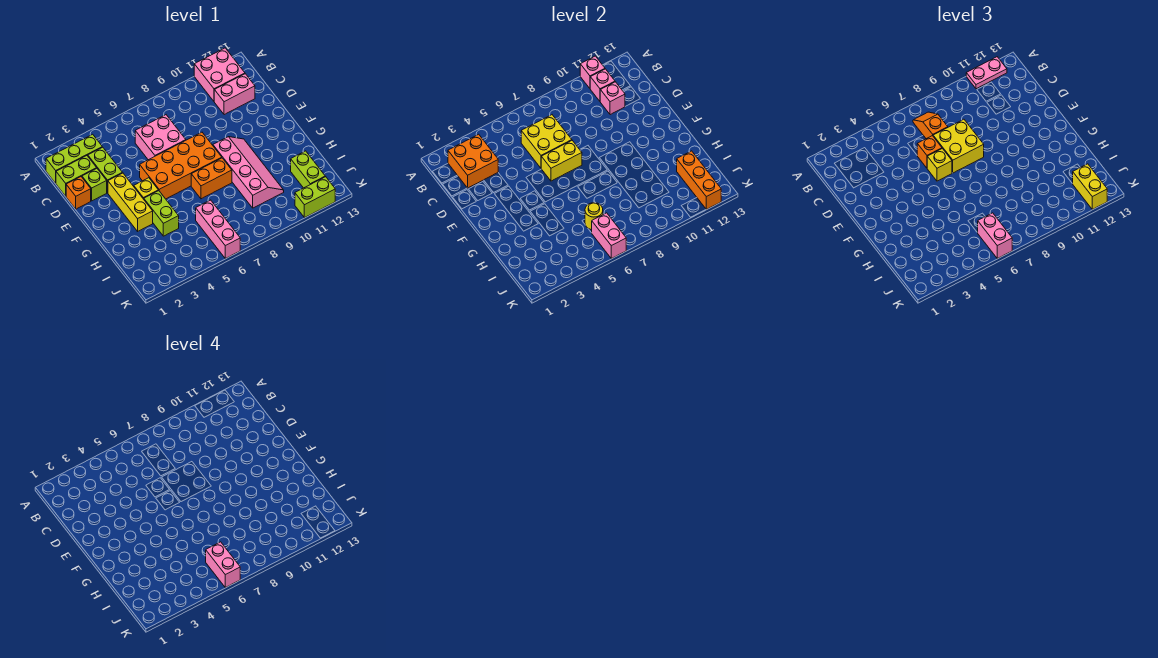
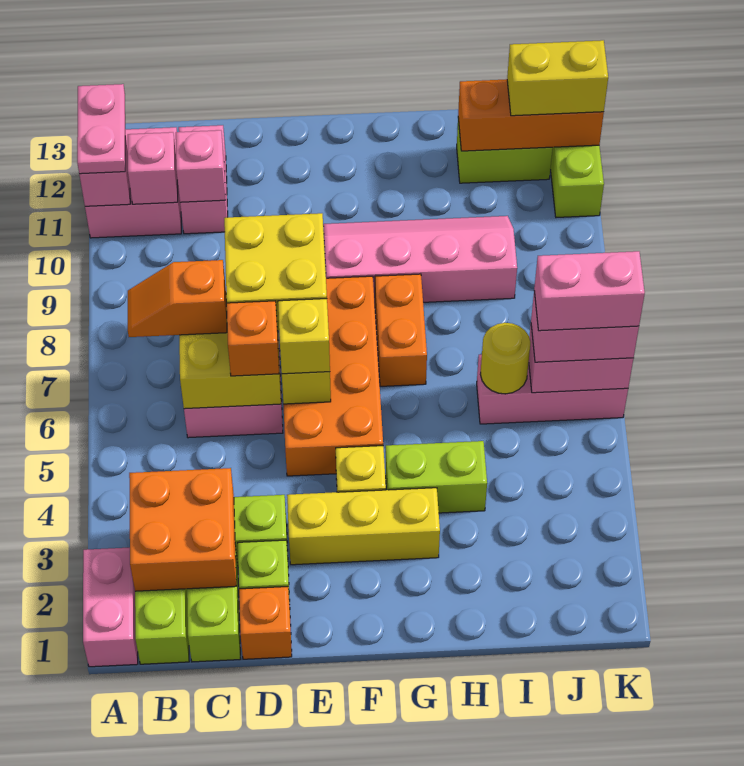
none -> pink brick A1:A2 level 1

